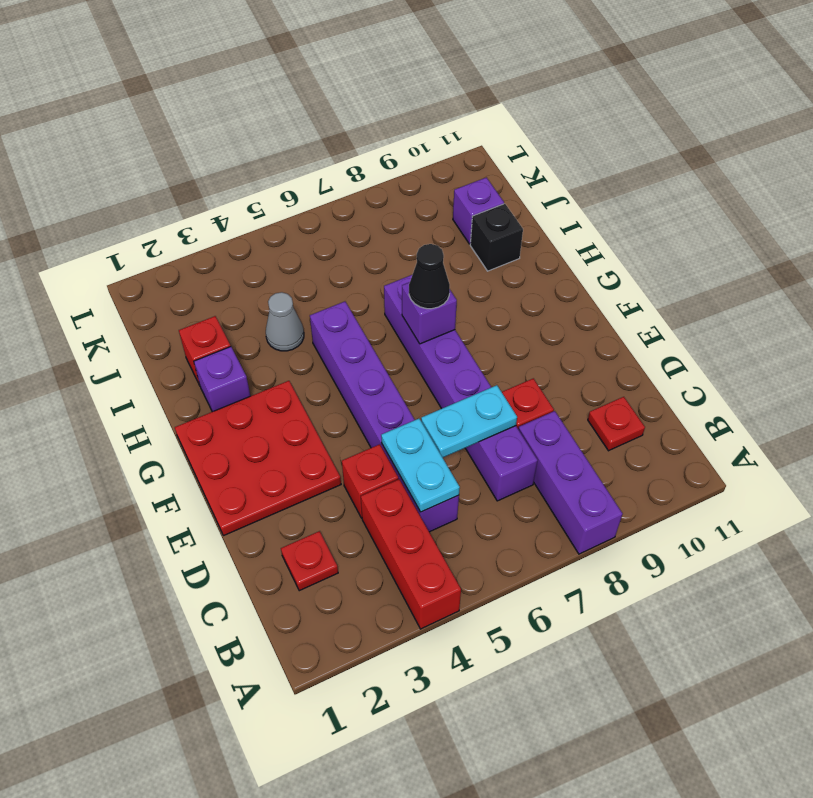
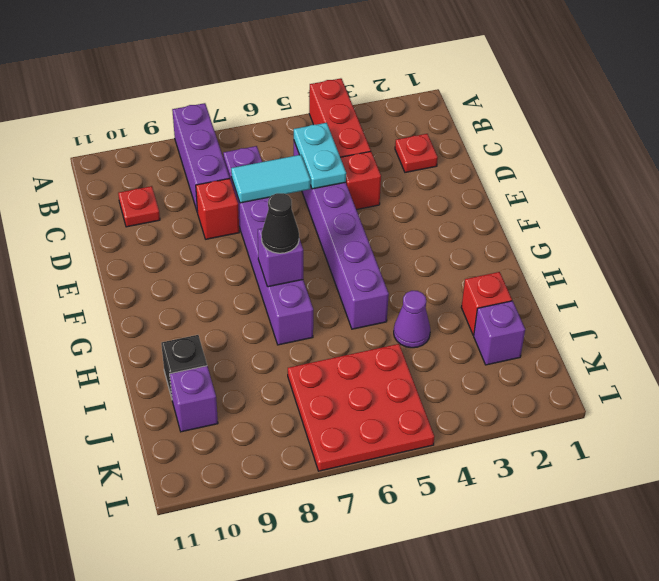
cyan plate D6:D7 level 2 -> cyan tile D6:D7 level 2
red plate E1:G3 level 1 -> red plate J5:L7 level 1
purple brick H2 level 1 -> purple brick J2 level 1
grey cone I4 level 1 -> purple cone I4 level 1

